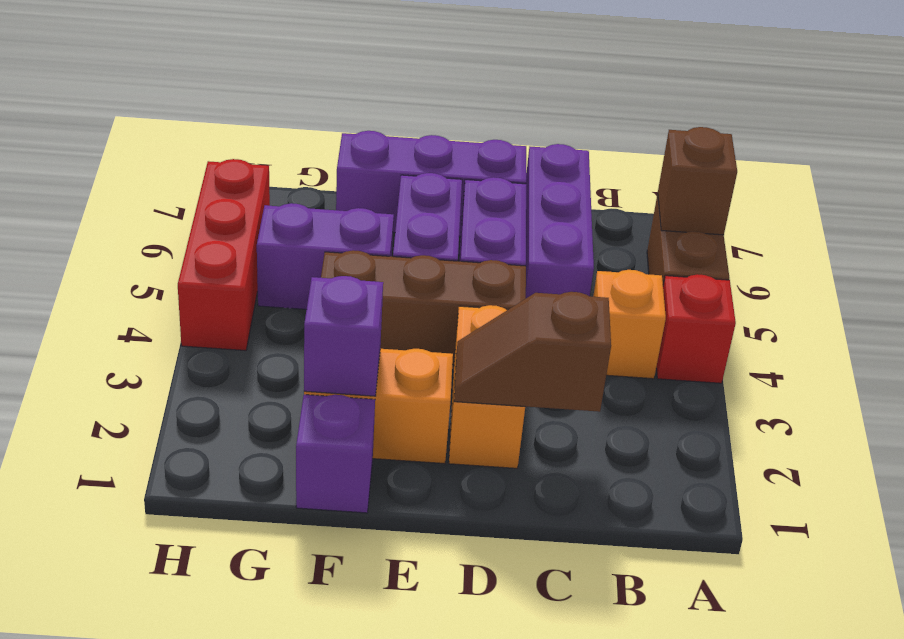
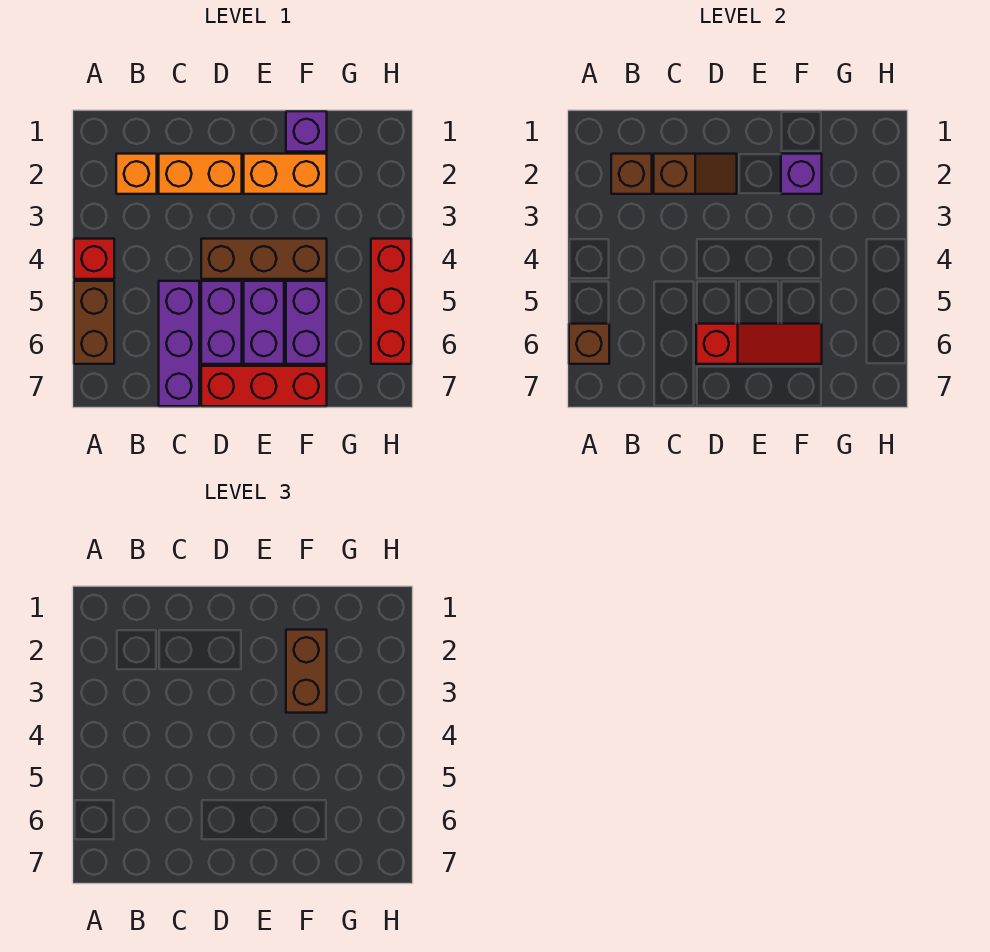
none -> brown brick B2 level 2
orange brick B4 level 1 -> orange brick B2 level 1
orange brick D2:D3 level 1 -> orange brick C2:D2 level 1
none -> red slope D6:F6 level 2 top D
purple brick D7:F7 level 1 -> red brick D7:F7 level 1
none -> brown brick F2:F3 level 3
purple brick F5:G5 level 1 -> purple brick F5:F6 level 1

